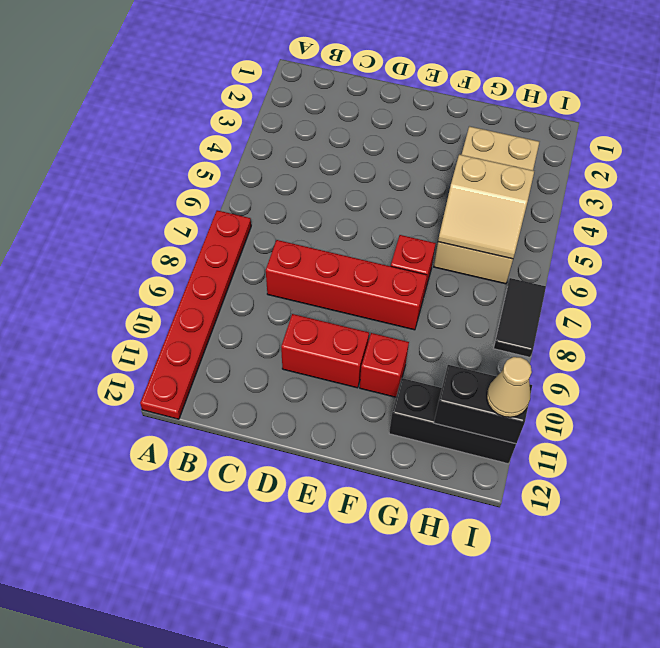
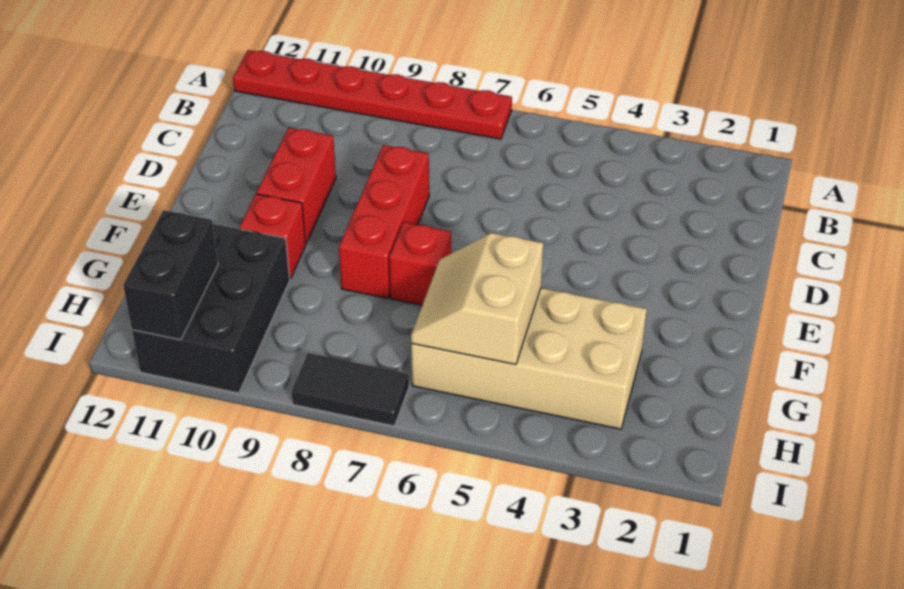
red brick C8:F8 level 1 -> red brick D8:F8 level 1
black brick G11:I11 level 1 -> black brick G10:I11 level 1
tan cone I11 level 3 -> none

